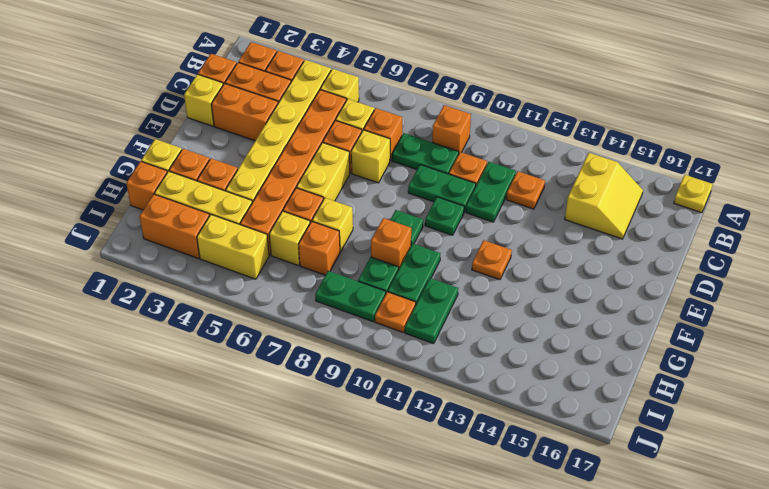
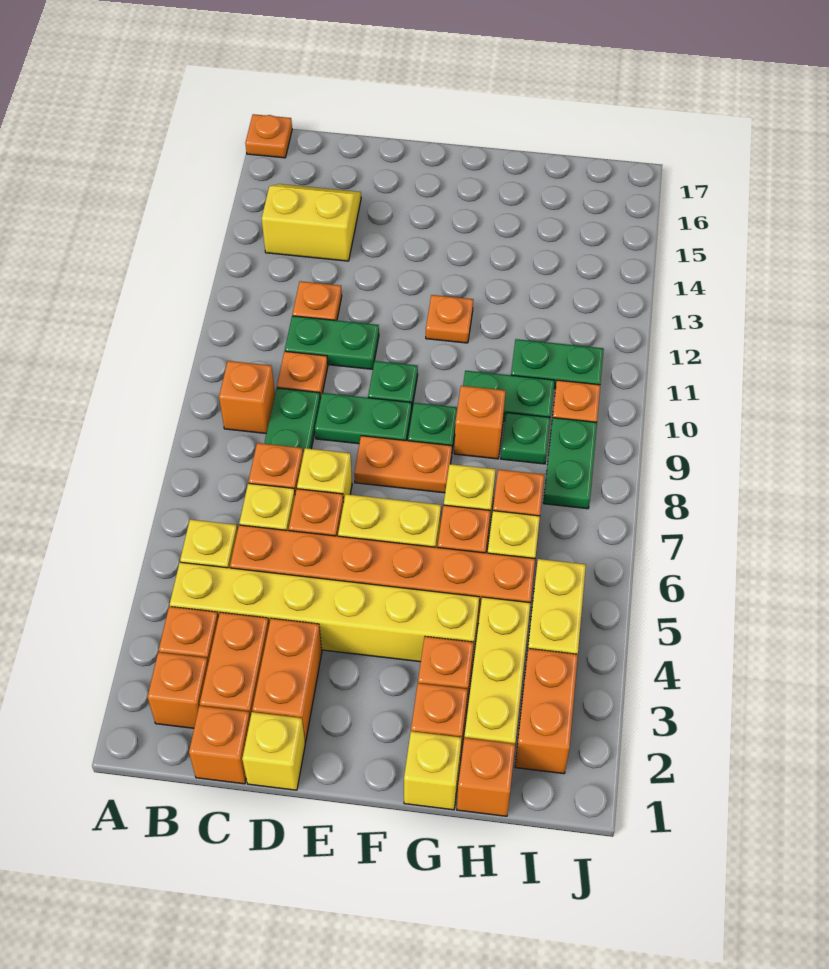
yellow plate A17 level 1 -> orange plate A17 level 1
green plate D9:D10 level 1 -> green plate D9:E9 level 1
none -> orange plate E8:F8 level 1

